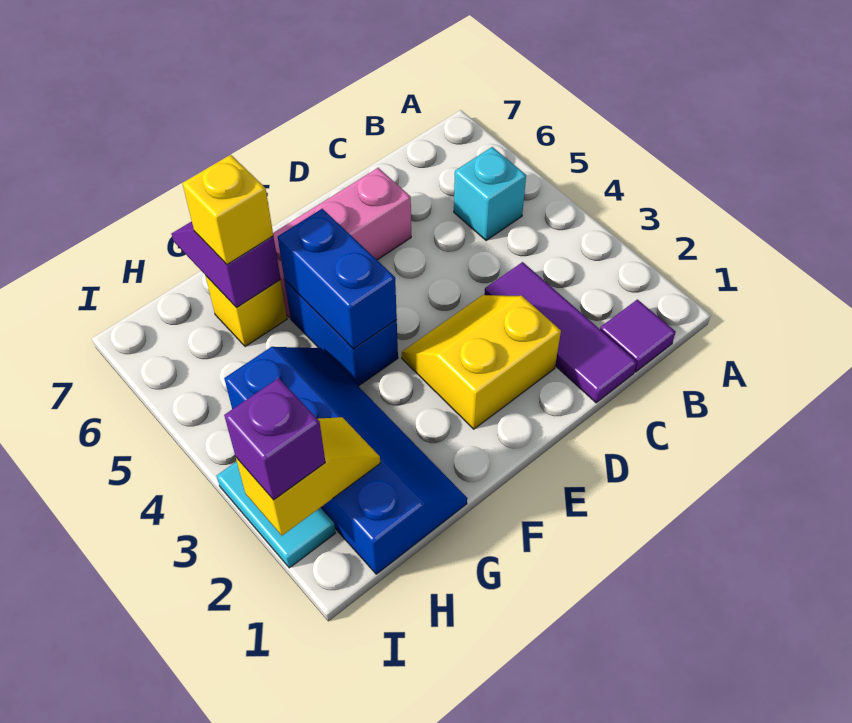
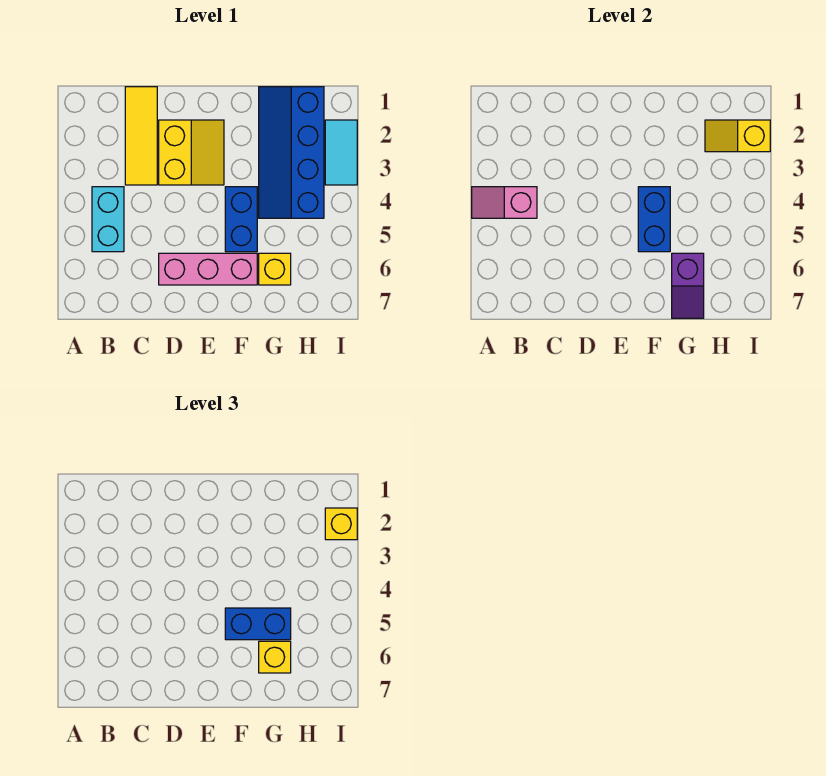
none -> pink slope A4:B4 level 2 top B
purple tile B1 level 1 -> none
cyan brick B5 level 1 -> cyan brick B4:B5 level 1
purple tile C1:C3 level 1 -> yellow tile C1:C3 level 1
yellow slope D2:E3 level 1 top 2 -> yellow slope D2:E3 level 1 top D
none -> blue brick F5:G5 level 3
purple brick I2 level 3 -> yellow brick I2 level 3

